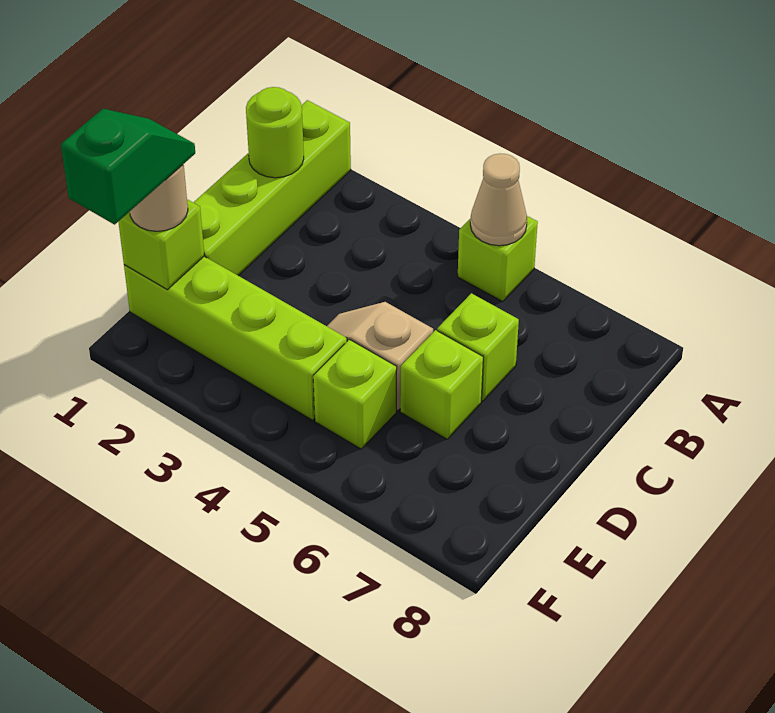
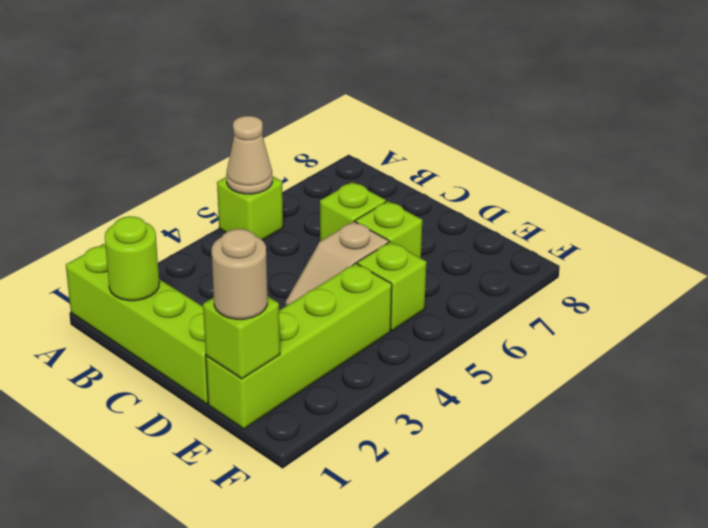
green slope E1:F1 level 4 top F -> none

